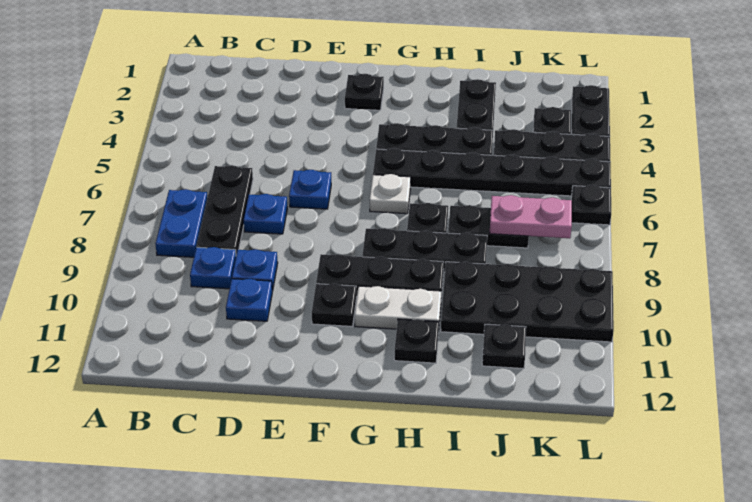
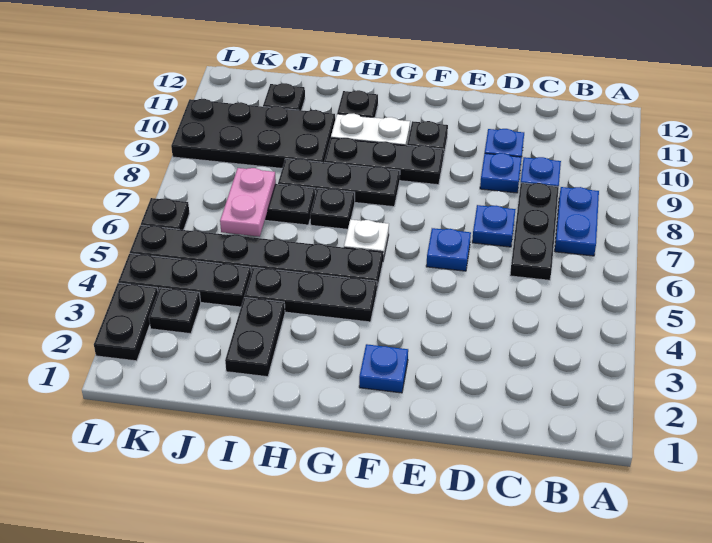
black plate F2 level 1 -> blue plate F2 level 1
pink plate J7:K7 level 2 -> pink plate J6:J7 level 2

